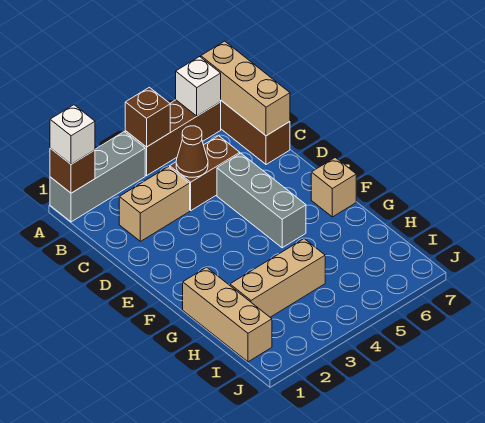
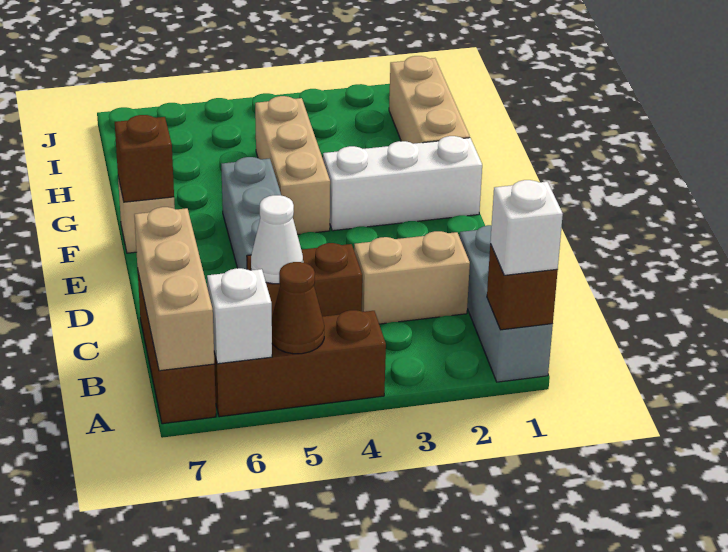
grey brick A1:A3 level 1 -> grey brick A1:C1 level 1
brown brick A4 level 2 -> brown brick F7 level 2
brown cone C4 level 2 -> brown cone A5 level 2
none -> white cone C5 level 2
none -> white brick F1:F3 level 1
tan brick H2:H4 level 1 -> tan brick F4:H4 level 1

